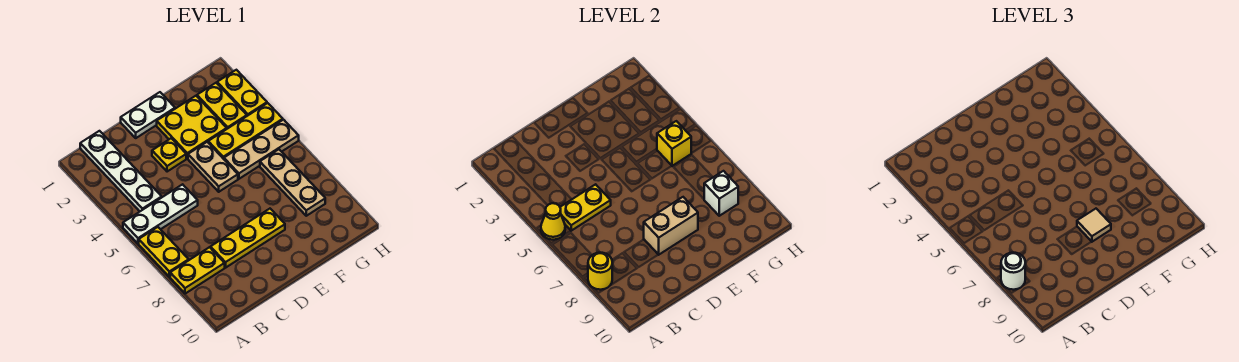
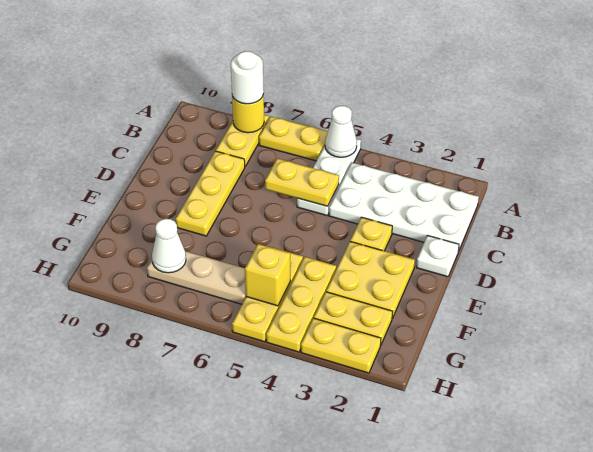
yellow cone A5 level 2 -> white cone A5 level 2
white plate B1:B4 level 1 -> white plate B1:C4 level 1
yellow plate B5:C5 level 2 -> yellow plate C5:C6 level 2
white plate D1:E1 level 1 -> white plate D1 level 1
tan brick D8:E8 level 2 -> none
tan plate E4:E5 level 1 -> none
tan tile E8 level 3 -> none
tan plate F5:H5 level 1 -> yellow plate F5:H5 level 1
white brick G8 level 2 -> white cone G8 level 2

